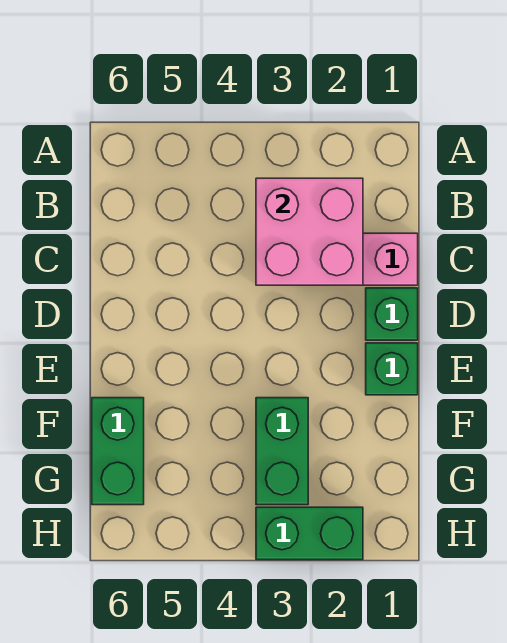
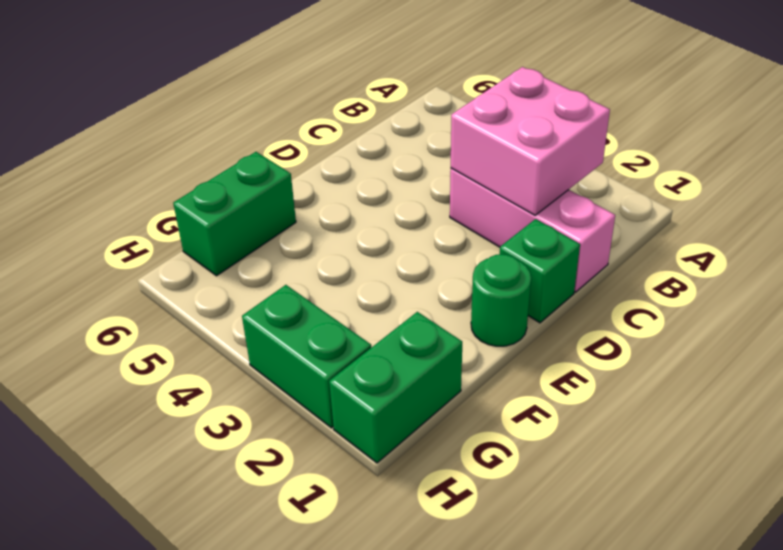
green brick E1 level 1 -> green round brick E1 level 1
green brick F3:G3 level 1 -> green brick G1:H1 level 1

